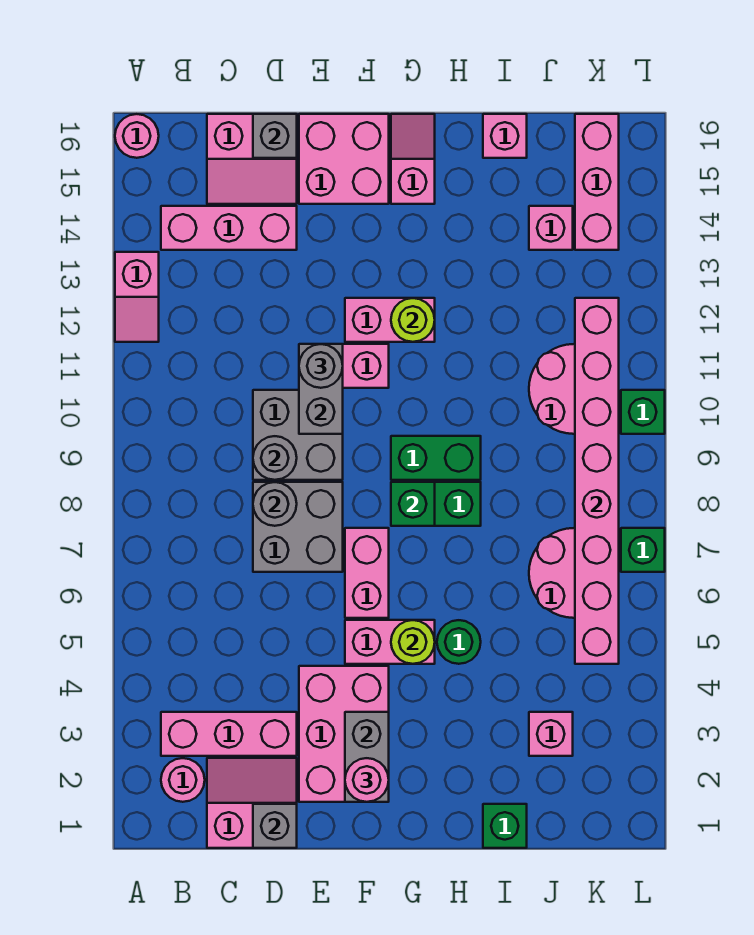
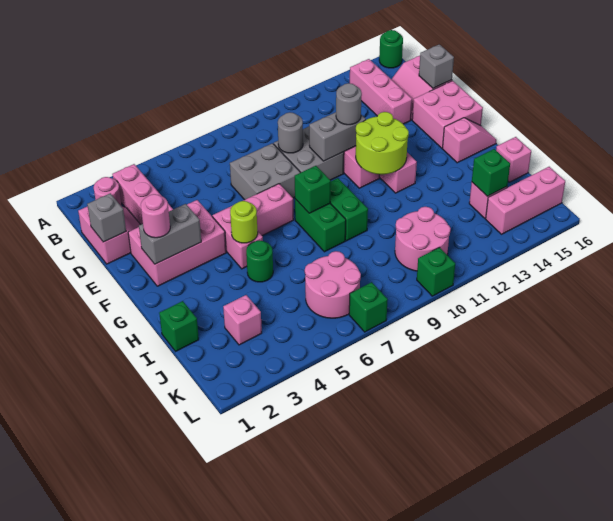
pink slope A12:A13 level 1 top 13 -> none
pink round brick A16 level 1 -> green round brick A16 level 1
grey round brick D8 level 2 -> none
lime round brick G12 level 2 -> lime round brick F11:G12 level 2
none -> green brick J14 level 2
pink brick K5:K12 level 2 -> none

